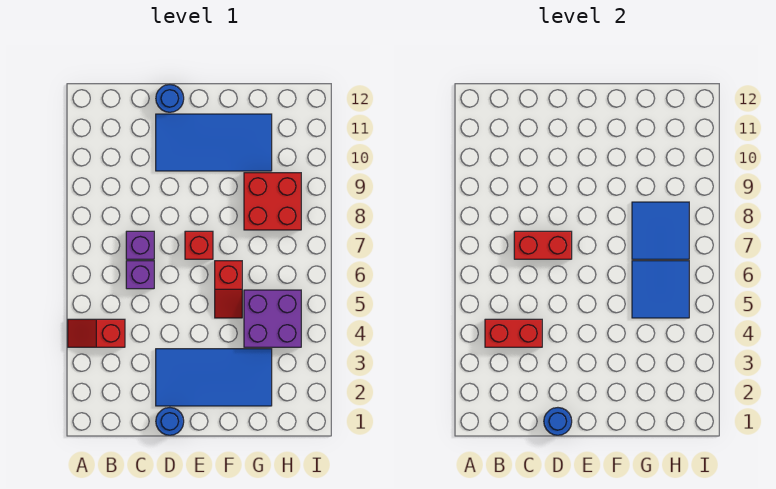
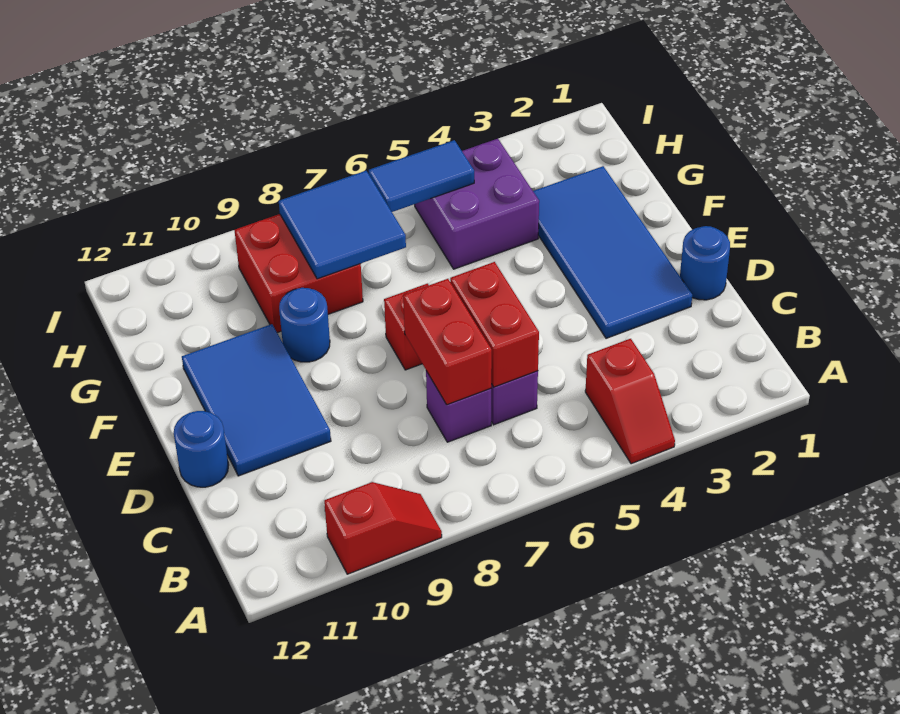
red brick B4:C4 level 2 -> red brick C6:D6 level 2
blue round brick D1 level 2 -> blue round brick F9 level 1
blue tile D10:G11 level 1 -> blue tile D10:F11 level 1
red slope F5:F6 level 1 top 6 -> red slope A9:A10 level 1 top 10
blue tile G5:H6 level 2 -> blue tile H5:H6 level 2

